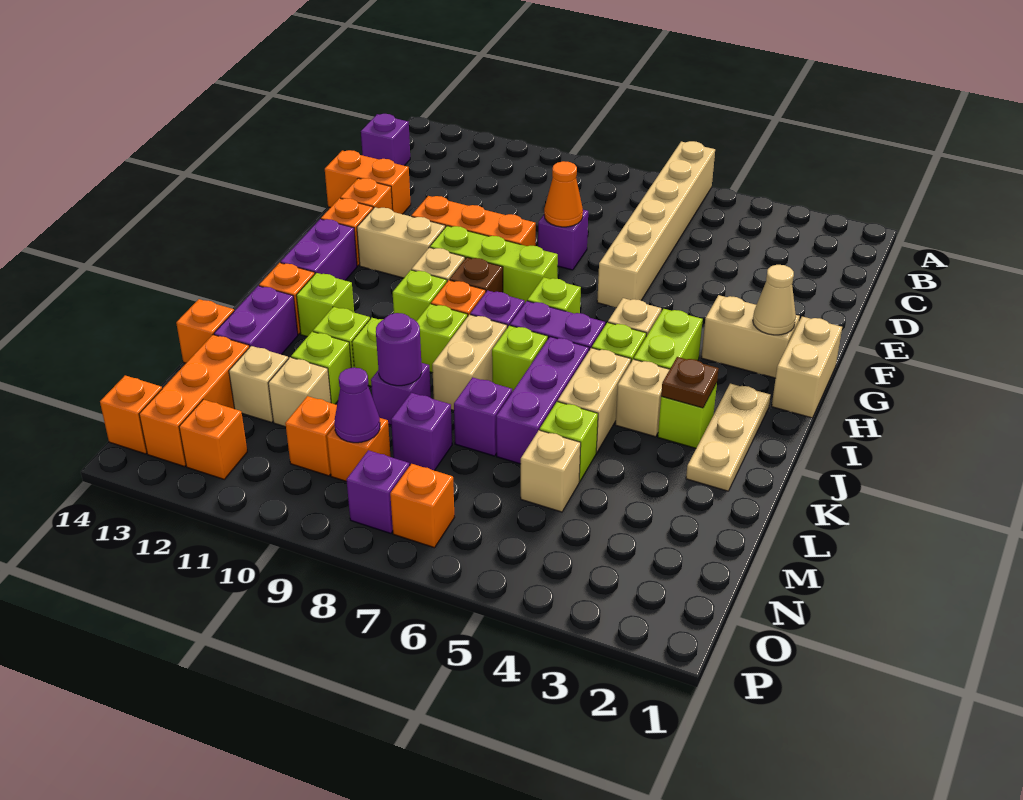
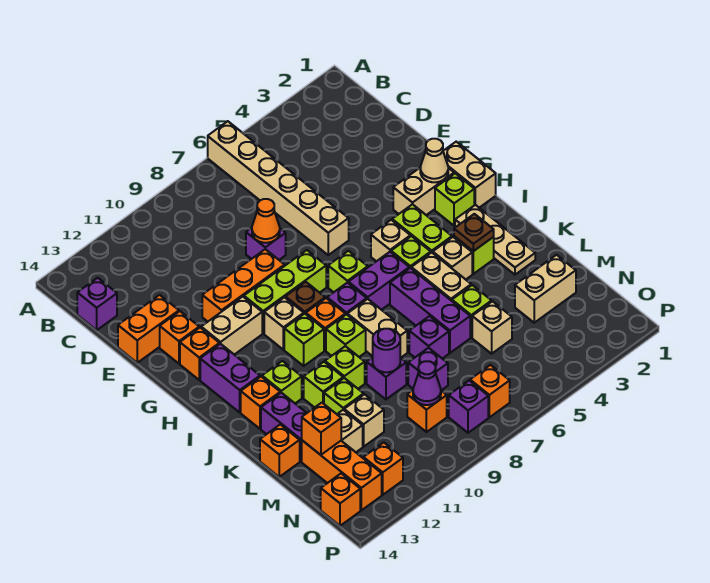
lime brick J7 level 1 -> lime brick H2 level 1
none -> tan brick M2:M3 level 1
orange brick N10 level 1 -> orange brick M13 level 2

